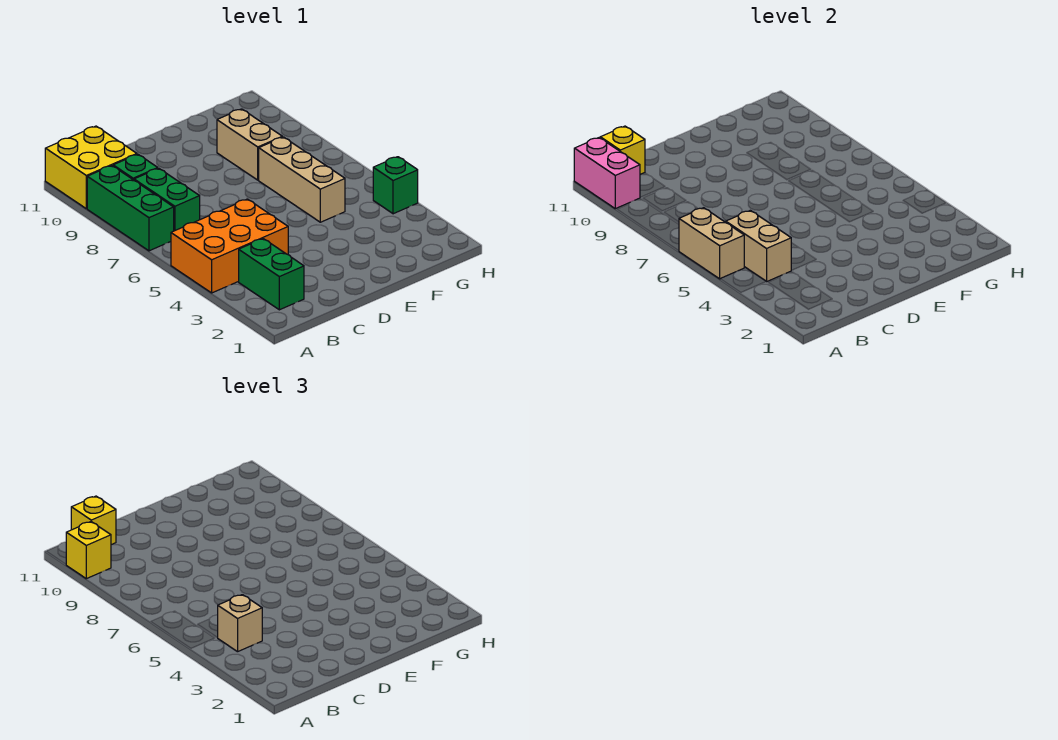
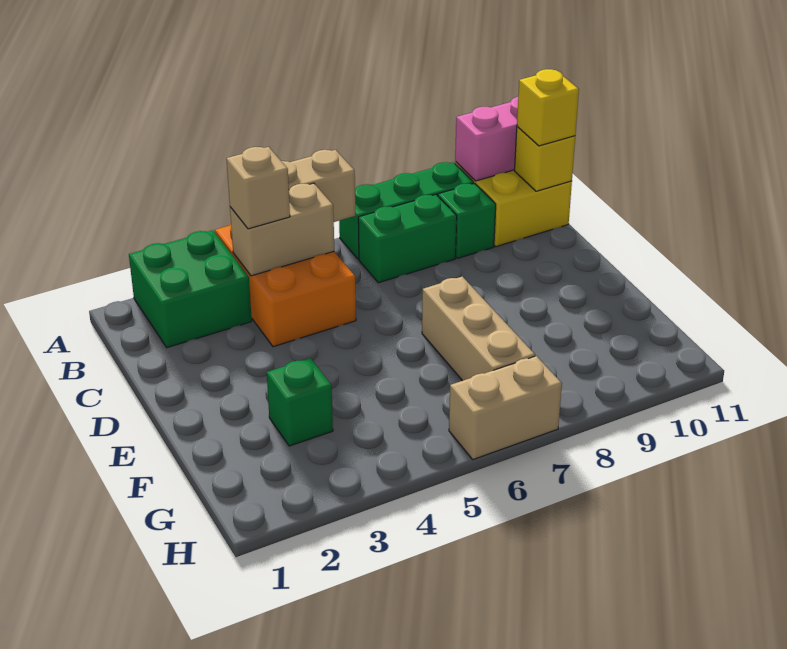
yellow brick A10 level 3 -> none
green brick B2:B3 level 1 -> green brick A2:B3 level 1
tan brick F5:F7 level 1 -> tan brick E7:G7 level 1
tan brick F8:F9 level 1 -> tan brick H6:H7 level 1
green brick H4 level 1 -> green brick F3 level 1

